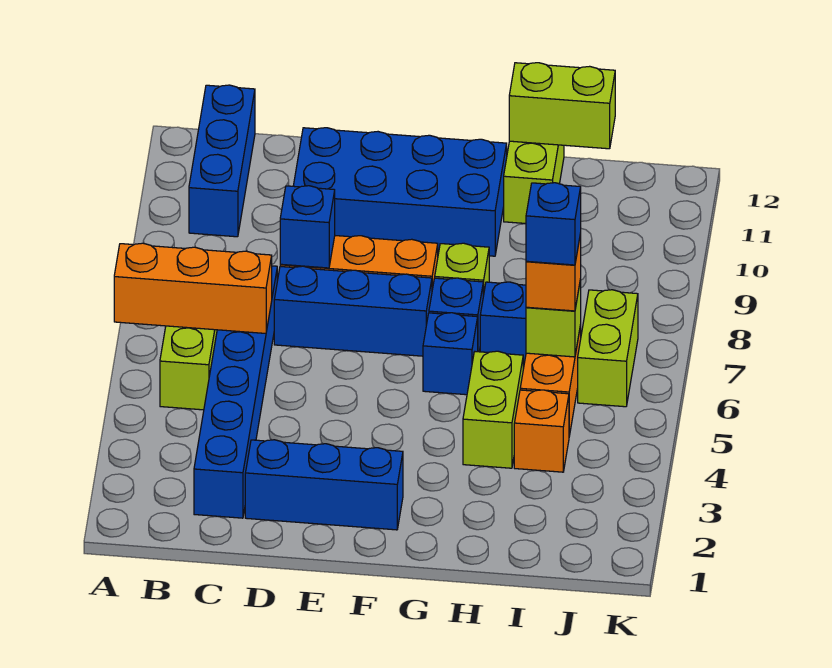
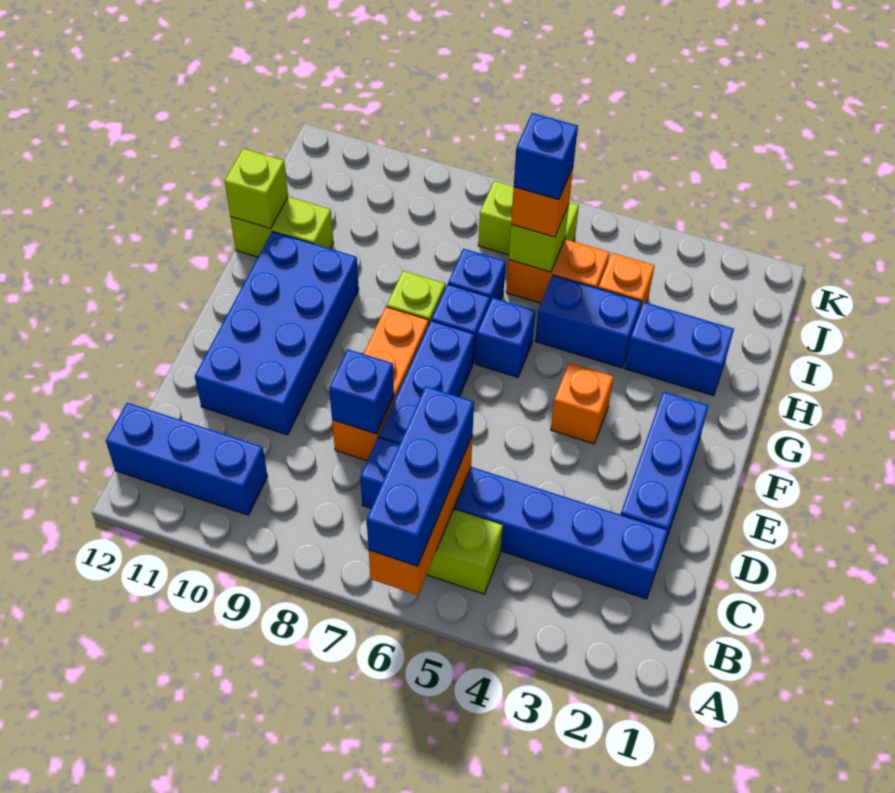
none -> blue brick A6:C6 level 3
none -> orange brick F4 level 1
none -> blue brick H2:H3 level 1
lime brick H4:H5 level 1 -> blue brick H4:H5 level 1
lime brick H12:I12 level 2 -> lime brick H12 level 2

